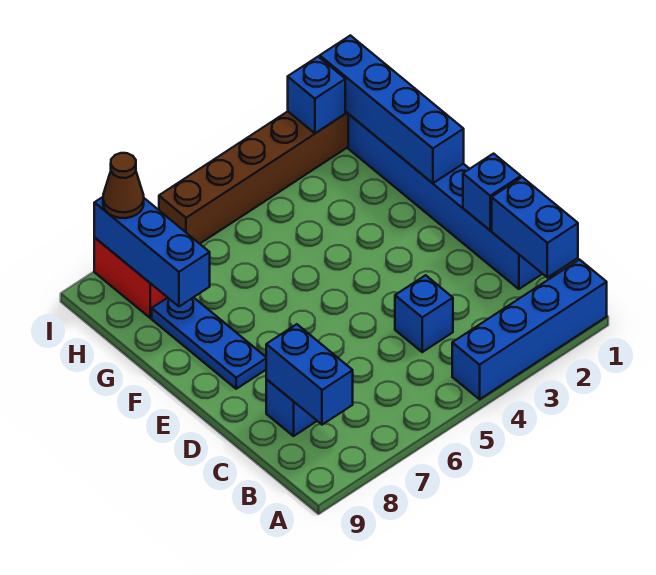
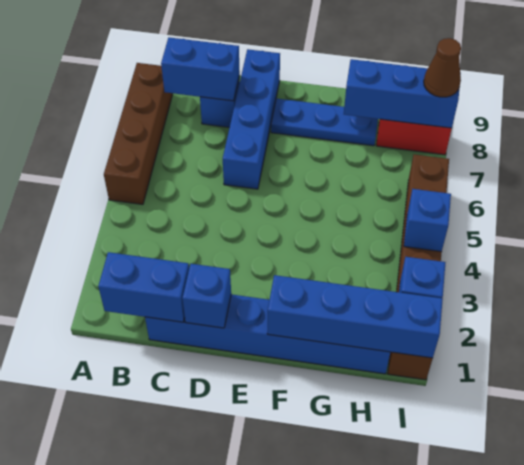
blue brick A1:A4 level 1 -> blue brick D6:D9 level 1
none -> brown brick A5:A8 level 1
blue brick C4 level 1 -> blue brick I4 level 2

